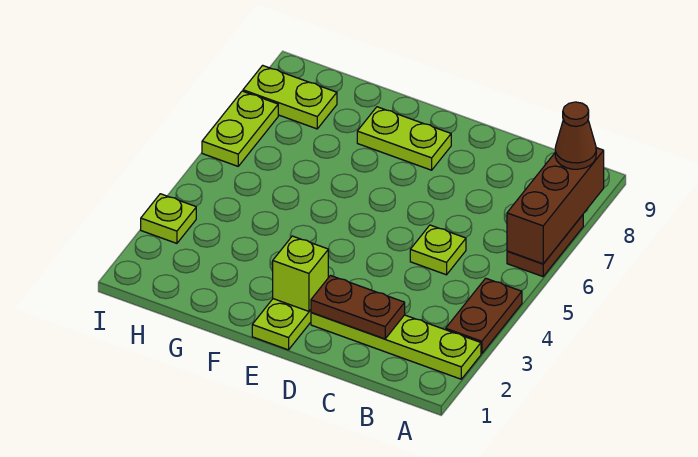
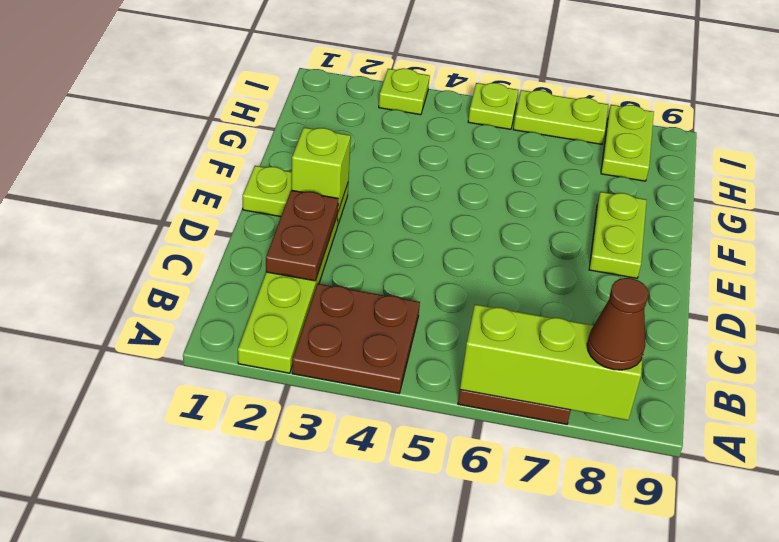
brown plate A3:A4 level 1 -> brown plate A3:B4 level 1
brown brick A6:A8 level 2 -> lime brick A6:A8 level 2
lime plate C5 level 1 -> lime plate I5 level 1

